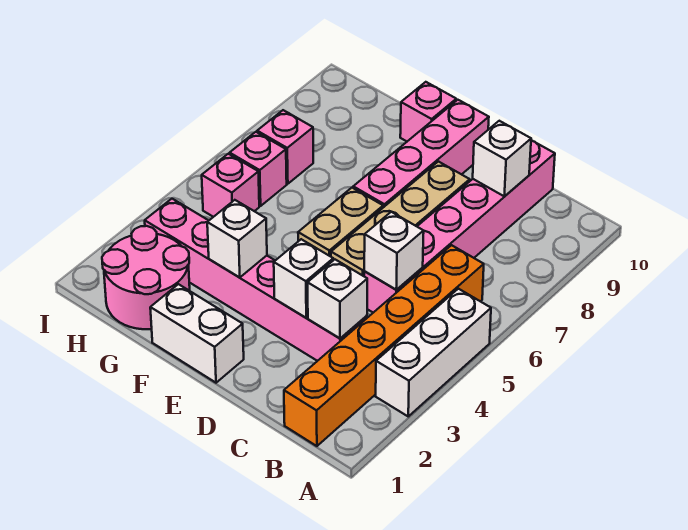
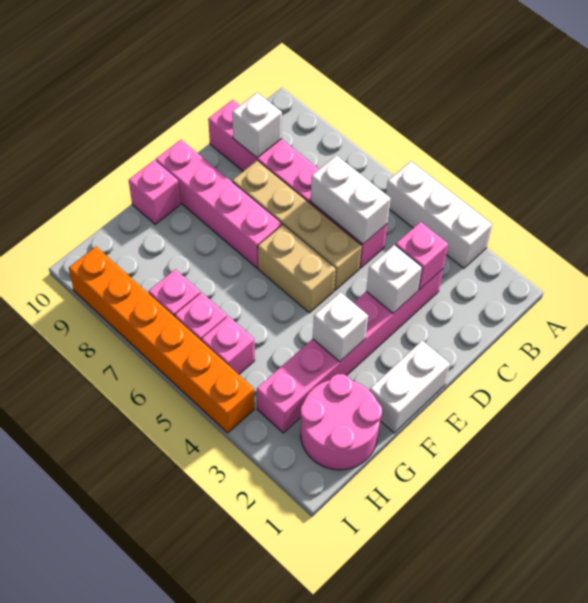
orange brick B1:B6 level 1 -> orange brick I4:I9 level 1
white brick C3 level 2 -> pink brick C3 level 2
white brick C5 level 2 -> white brick C5:C6 level 2

